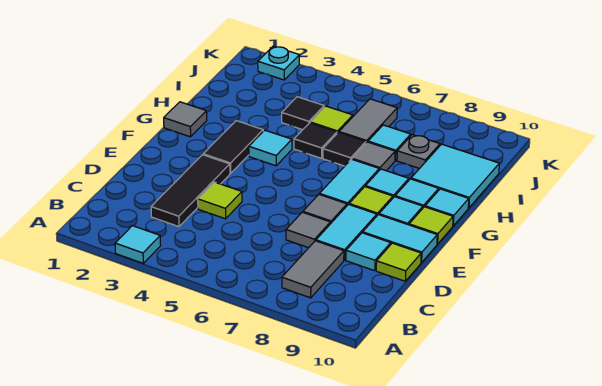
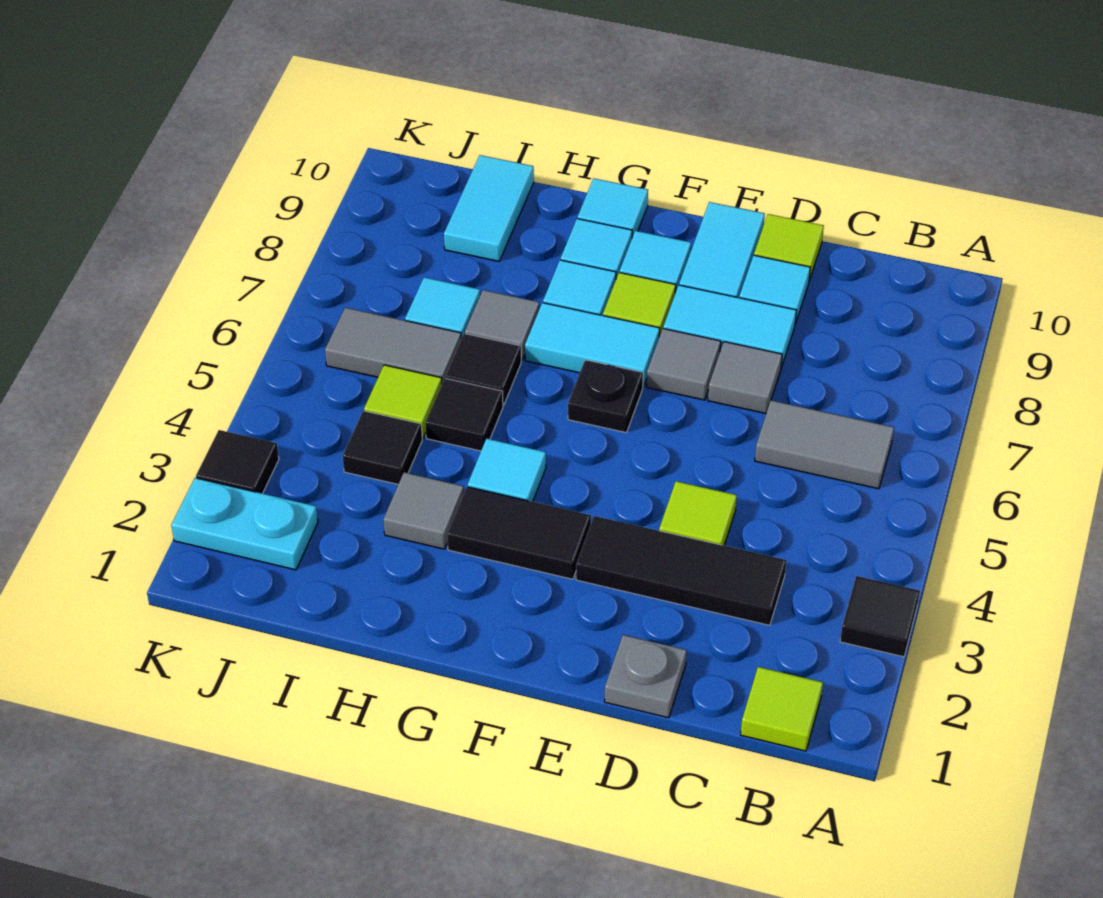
cyan tile A3 level 1 -> black tile A3 level 1
grey tile B8:C8 level 1 -> grey tile B6:C6 level 1
none -> black plate F6 level 1
lime tile F10 level 1 -> lime tile B1 level 1
grey tile G1 level 1 -> grey tile H3 level 1
cyan tile H9:I10 level 1 -> cyan tile I9:I10 level 1
grey plate I8 level 1 -> grey plate D1 level 1
cyan plate K2 level 1 -> cyan plate J2:K2 level 1
none -> black tile K3 level 1

